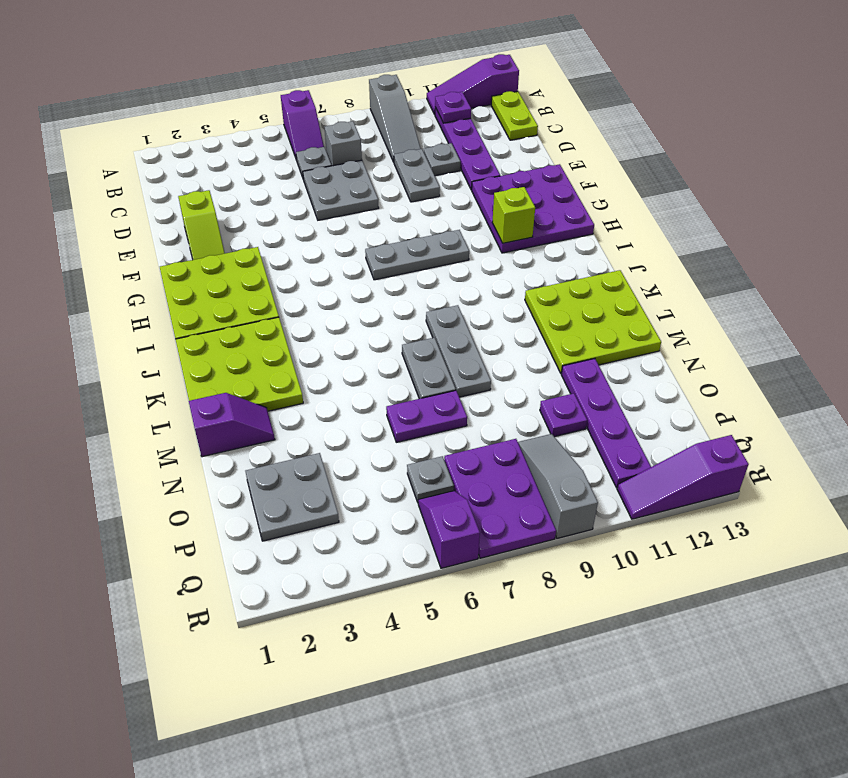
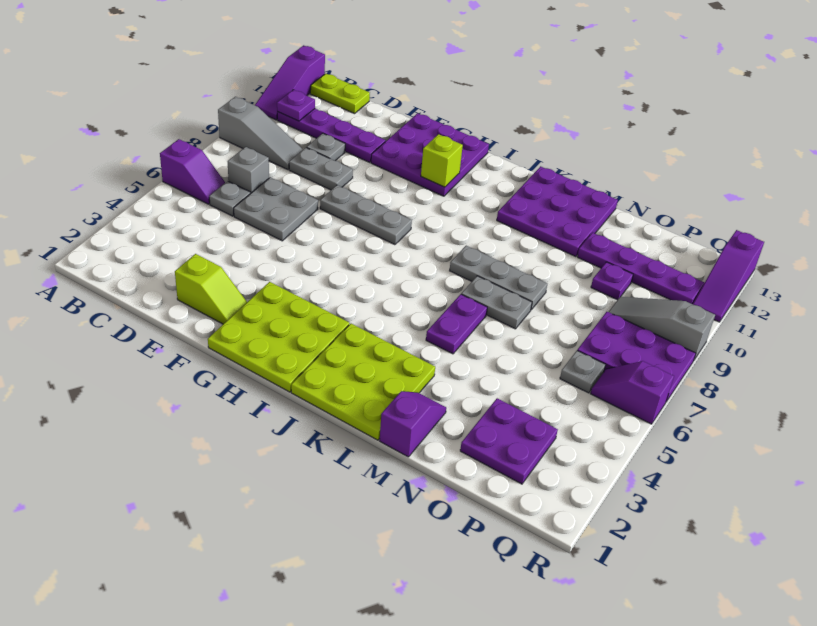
grey plate H7:H9 level 1 -> grey plate F8:H8 level 1
lime plate K11:M13 level 1 -> purple plate K11:M13 level 1
purple plate N6:N7 level 1 -> purple plate L5:L6 level 1
grey plate O2:P3 level 1 -> purple plate O2:P3 level 1

